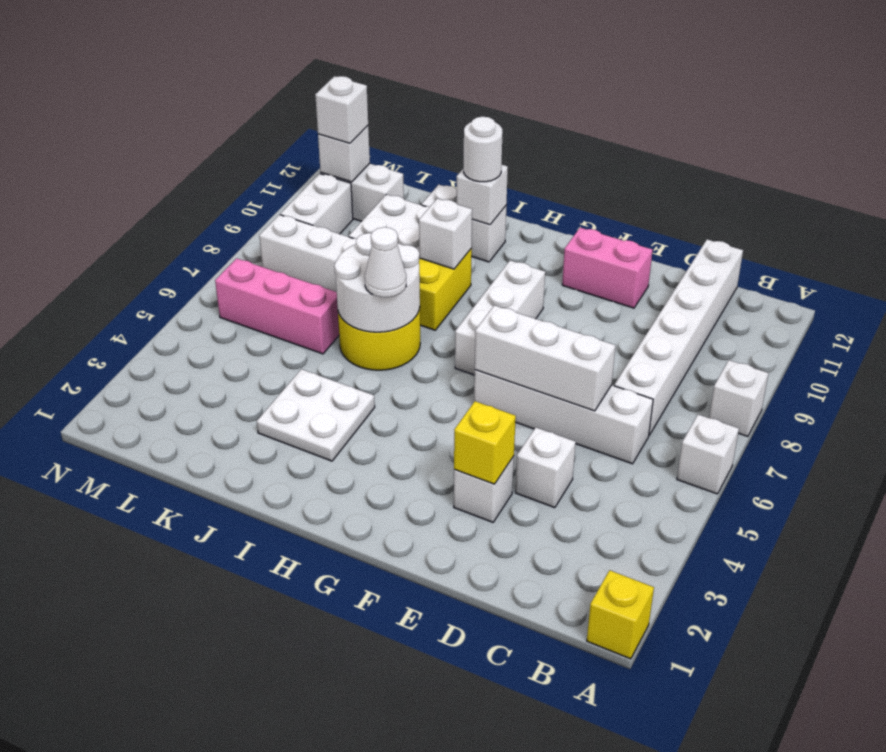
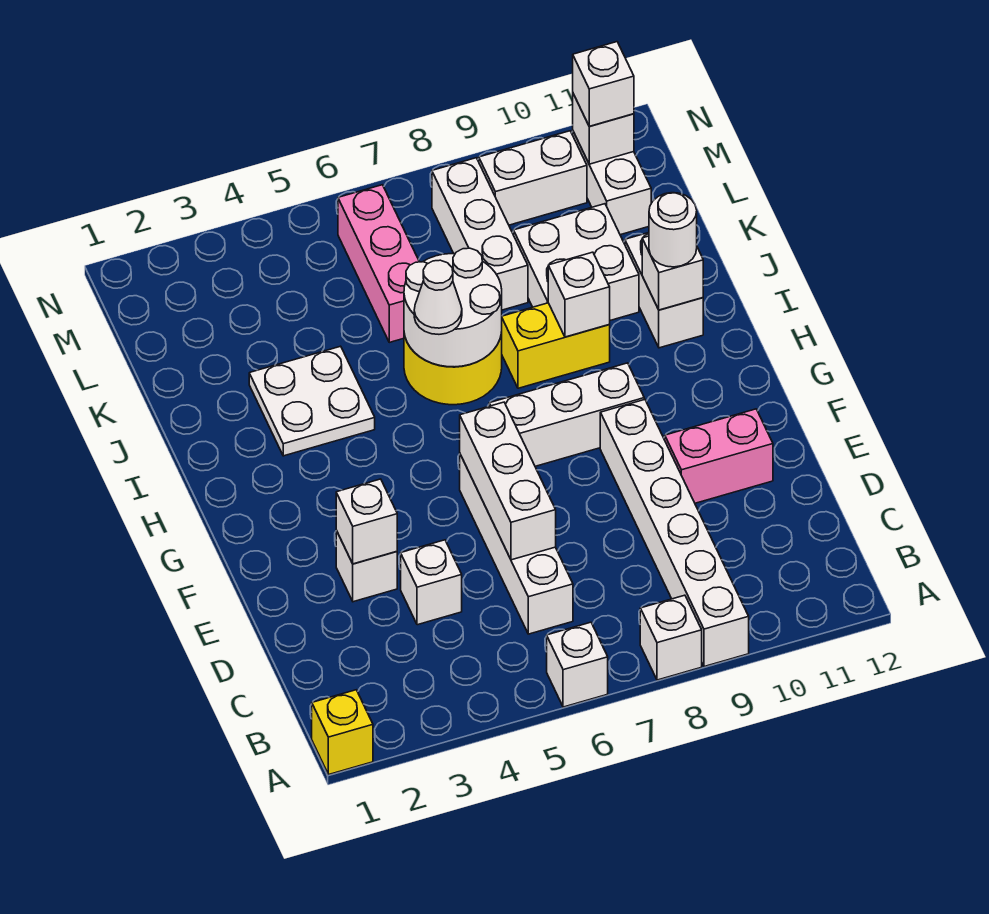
white brick C7:C12 level 1 -> white brick A9:F9 level 1
yellow brick E3 level 2 -> white brick E3 level 2
pink brick E11:F11 level 1 -> pink brick E10:E11 level 1

